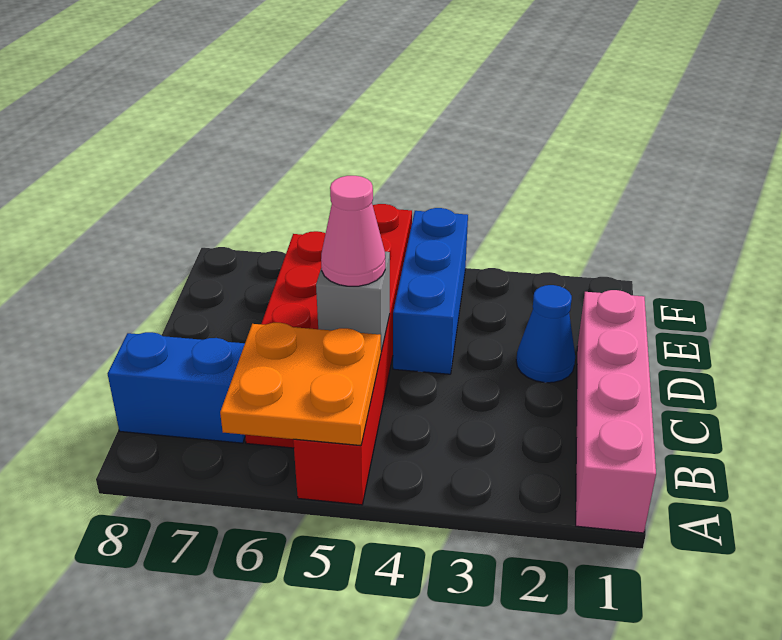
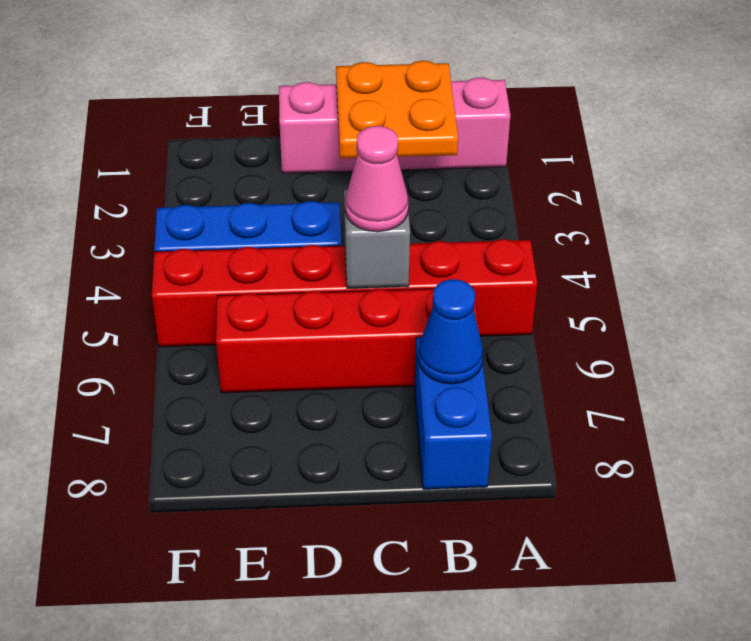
orange plate A5:B6 level 2 -> orange plate B1:C2 level 2
blue cone D2 level 1 -> blue cone B7 level 2

